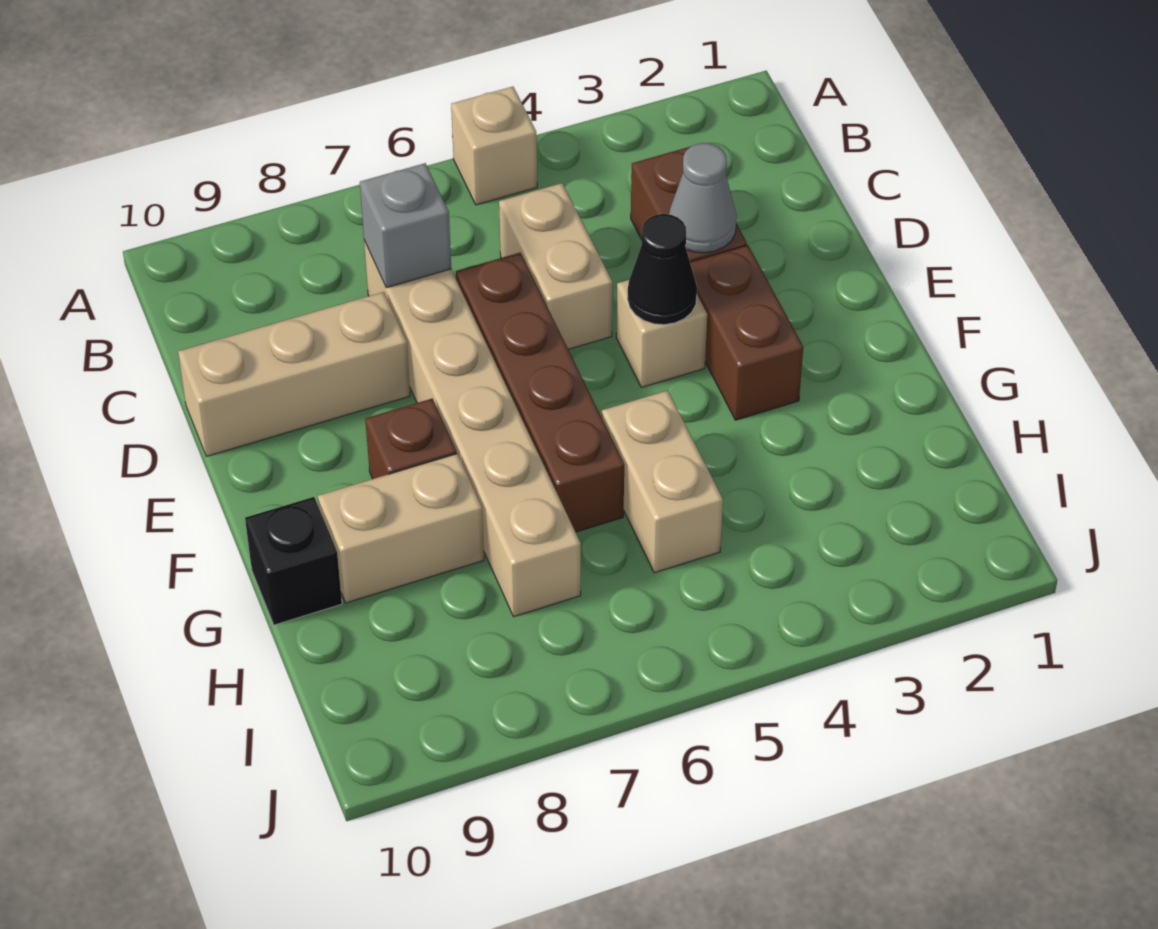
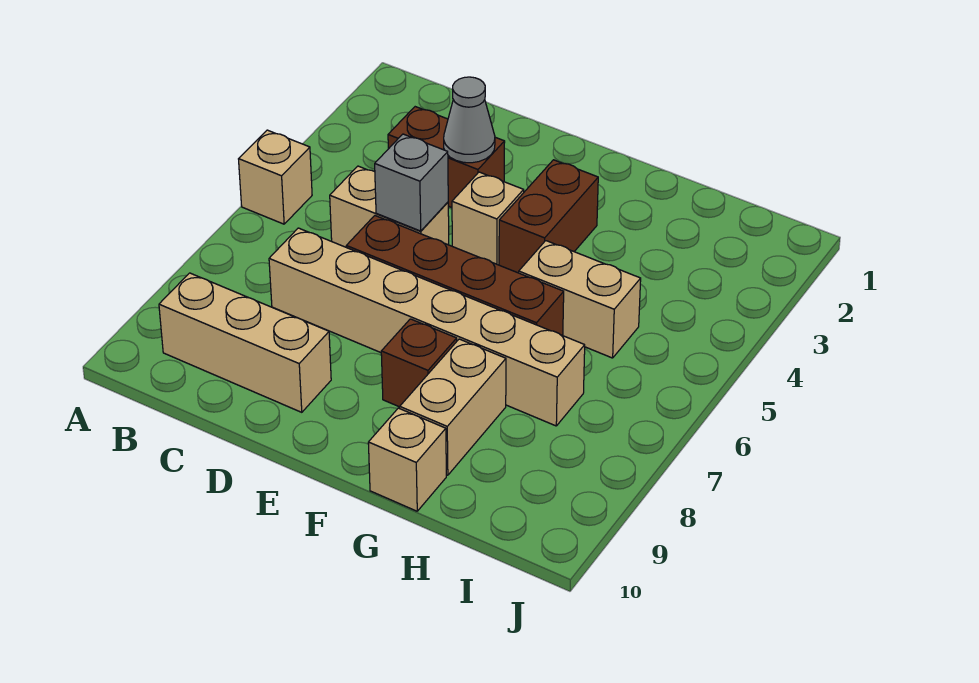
grey brick C7 level 2 -> grey brick D5 level 2
tan brick D8:D10 level 1 -> tan brick B9:D9 level 1
brown brick E3:F3 level 1 -> brown brick F3:F4 level 1
black cone E4 level 2 -> none
black brick G10 level 1 -> tan brick G10 level 1

